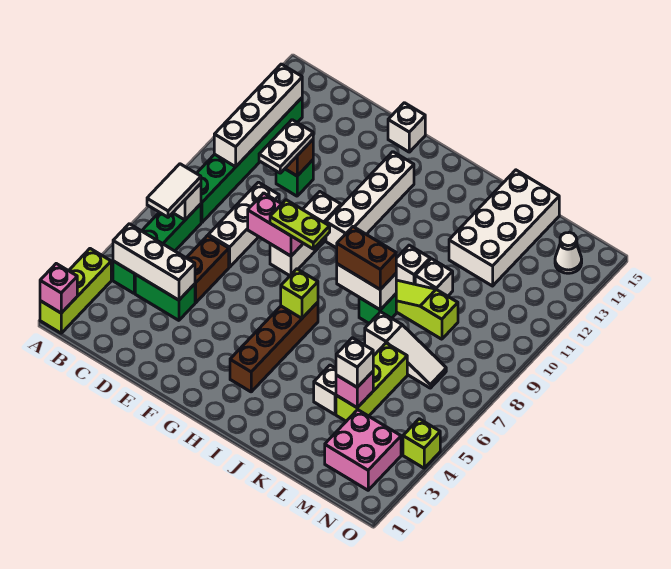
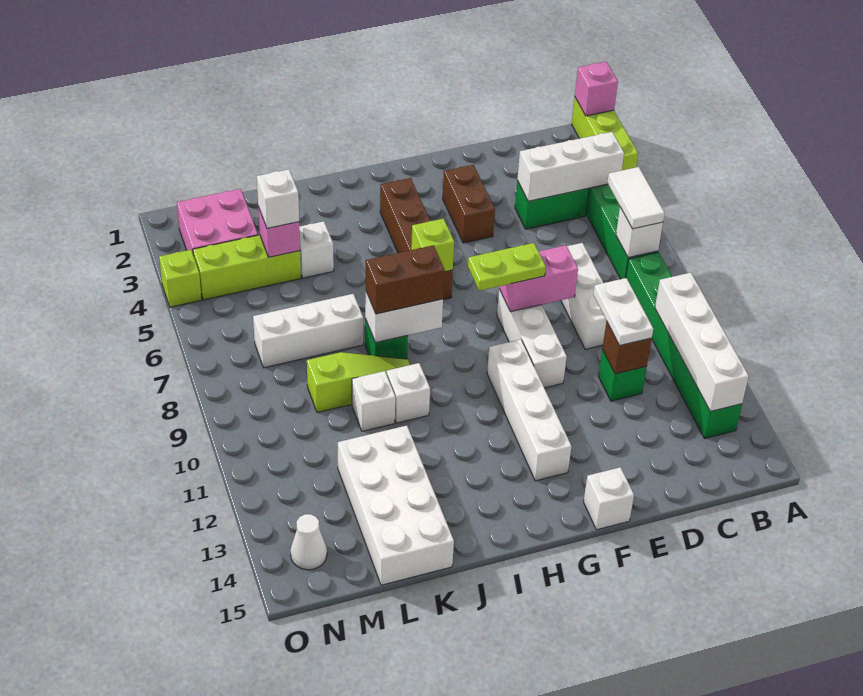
brown brick D5:D6 level 1 -> brown brick F3:F4 level 1
white slope K7:M7 level 1 top K -> white brick K7:M7 level 1
lime brick L4:L6 level 1 -> lime brick L4:N4 level 1

